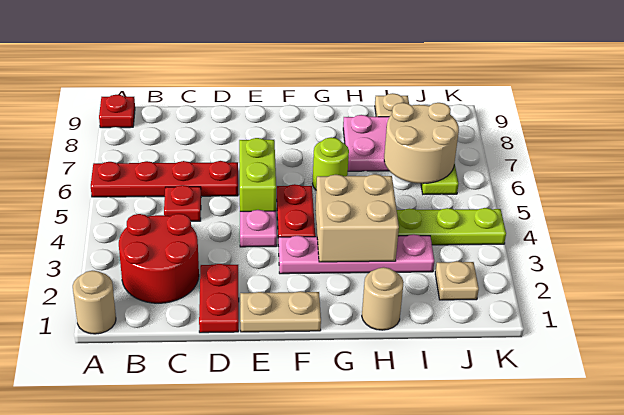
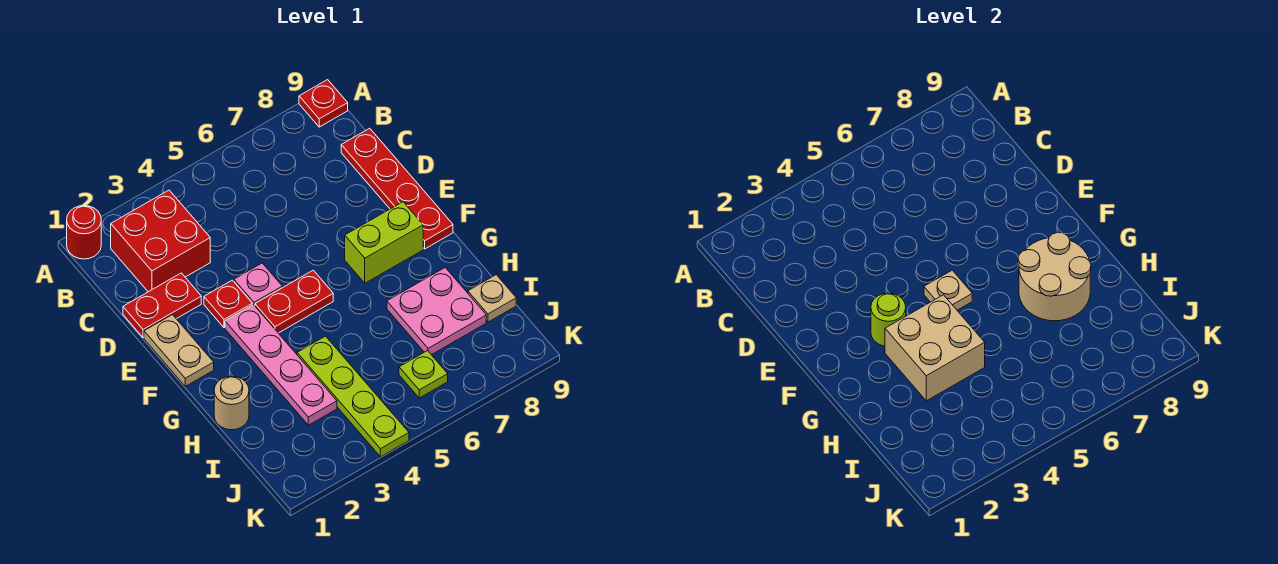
tan round brick A1 level 1 -> red round brick A1 level 1
red plate A6:D6 level 1 -> red plate C9:F9 level 1
red round brick B2:C3 level 1 -> red brick B2:C3 level 1
red plate C5 level 1 -> red plate E3 level 1
lime brick E5:E6 level 1 -> lime brick F7:F8 level 1
lime round brick G6 level 1 -> lime round brick F3 level 2
tan round brick I6:J7 level 2 -> tan round brick G7:H8 level 2
tan plate J2 level 1 -> tan plate F5 level 2

